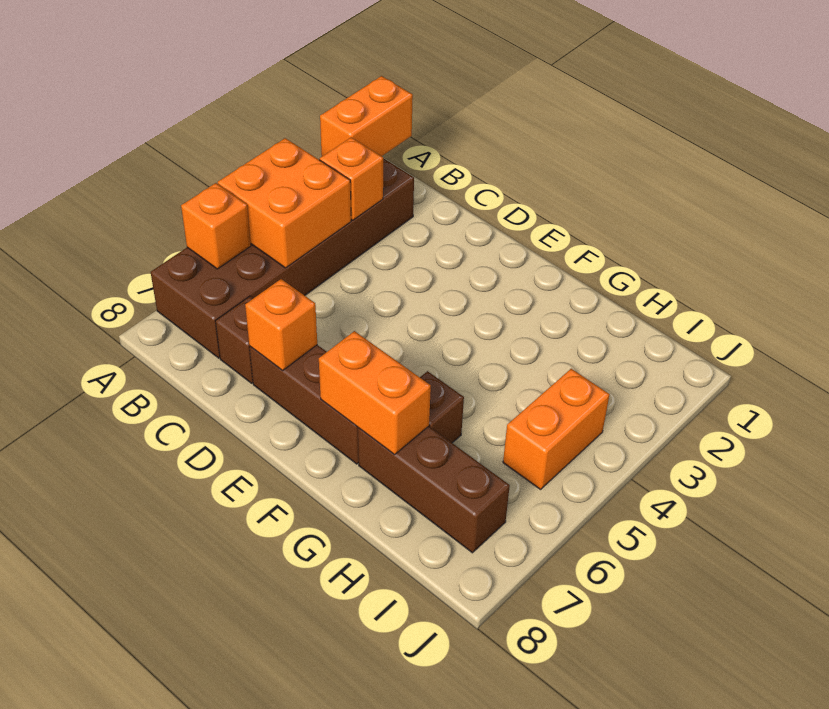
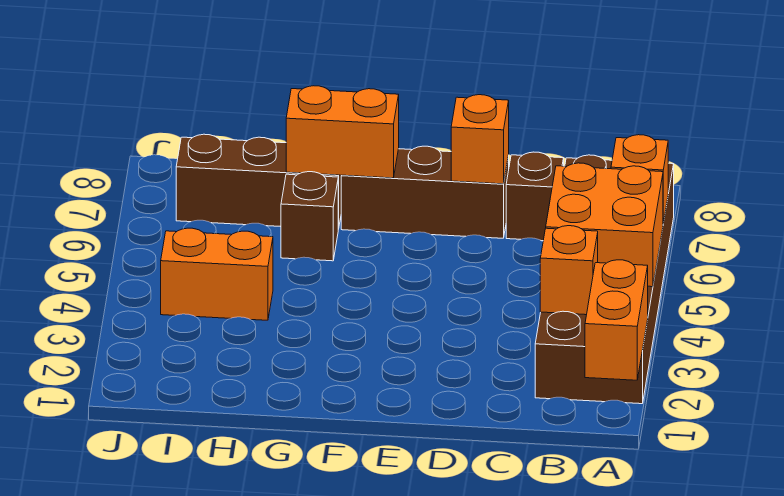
orange brick I4:I5 level 1 -> orange brick H4:I4 level 1

